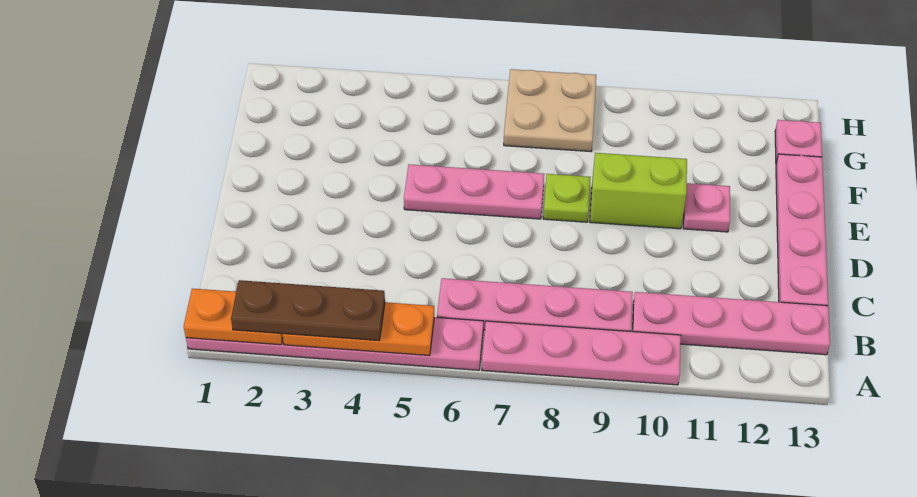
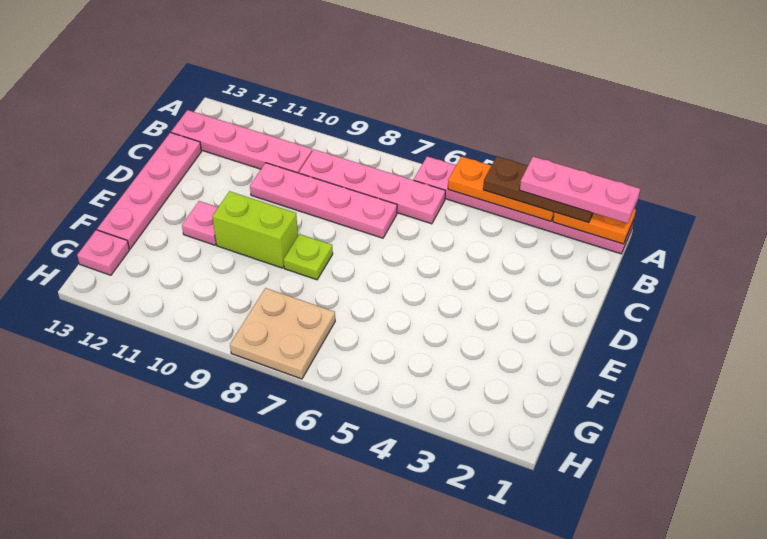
pink plate A7:A10 level 1 -> pink plate C7:C10 level 1
pink plate E5:E7 level 1 -> pink plate A1:A3 level 4

